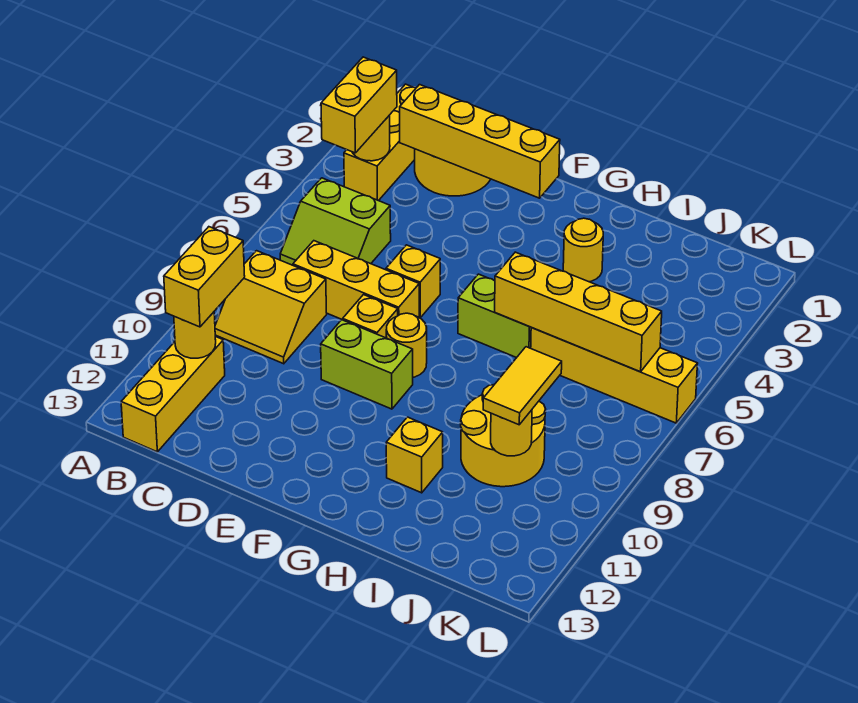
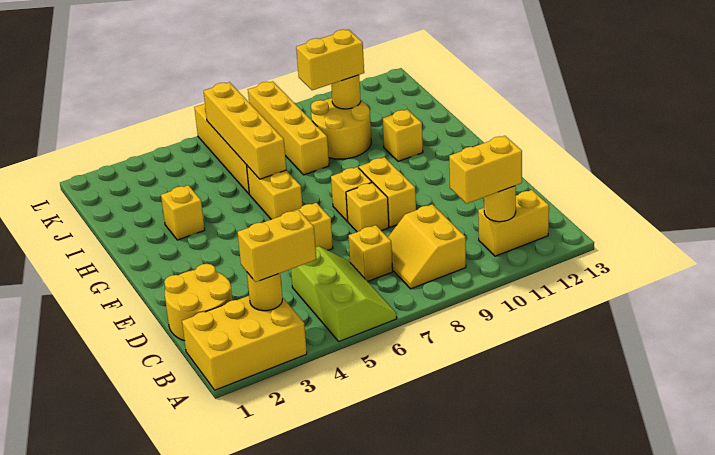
yellow brick B1:B3 level 1 -> yellow brick A1:B3 level 1
lime slope B5:C6 level 1 top 5 -> lime slope A5:C6 level 1 top 5
yellow slope B8:C9 level 1 top 8 -> yellow slope B8:C9 level 1 top 9
yellow brick B11:B13 level 1 -> yellow brick B11:B12 level 1
yellow brick C2:F2 level 2 -> yellow brick I8:L8 level 1
yellow brick C7:E7 level 1 -> yellow brick C7 level 1
lime brick E9:F9 level 1 -> yellow brick E9:F9 level 1
yellow round brick F8 level 1 -> yellow brick F8 level 1
lime brick G6:H6 level 1 -> yellow brick G6:H6 level 1
yellow round brick H3 level 1 -> yellow brick H3 level 1
yellow tile J9:J10 level 3 -> yellow brick J9:J10 level 3

